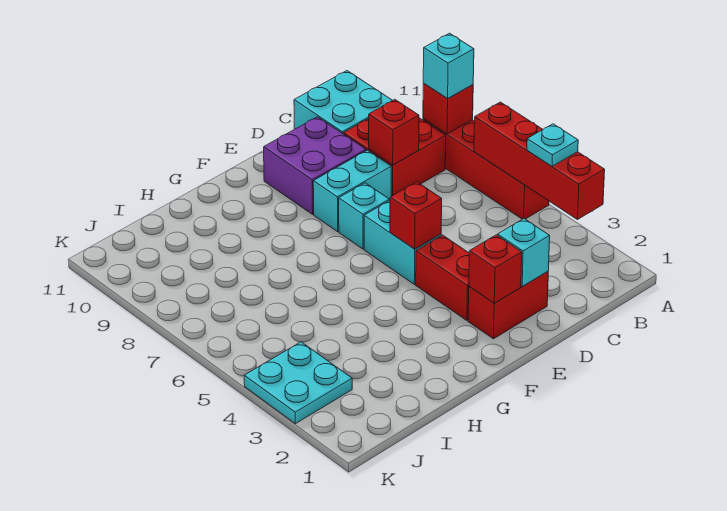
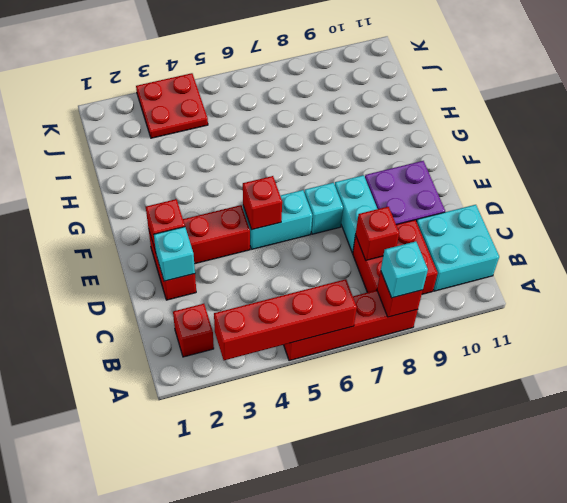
cyan plate A4 level 3 -> none
none -> red brick B2 level 1
cyan plate J3:K4 level 1 -> red plate J3:K4 level 1

